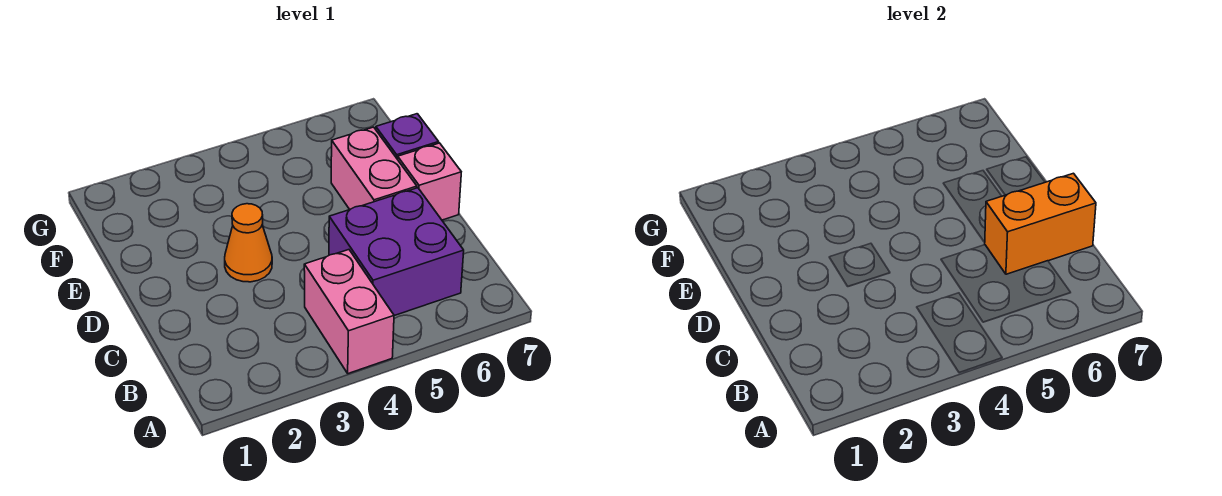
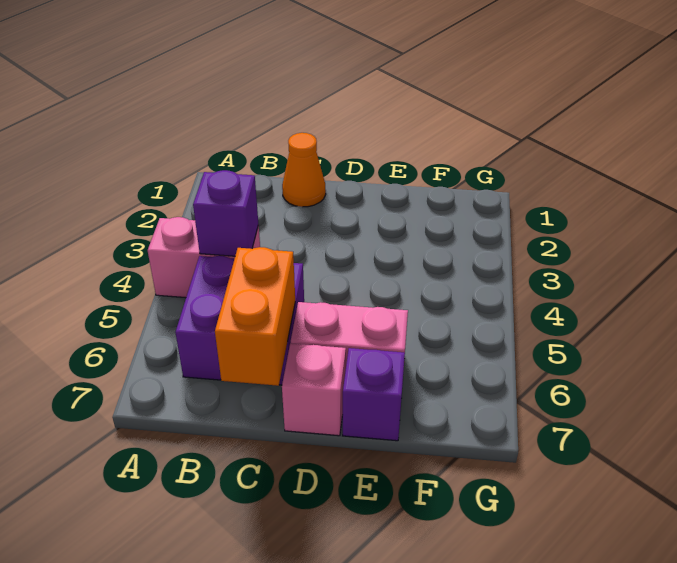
none -> purple brick B4 level 2
orange cone D3 level 1 -> orange cone C1 level 1

